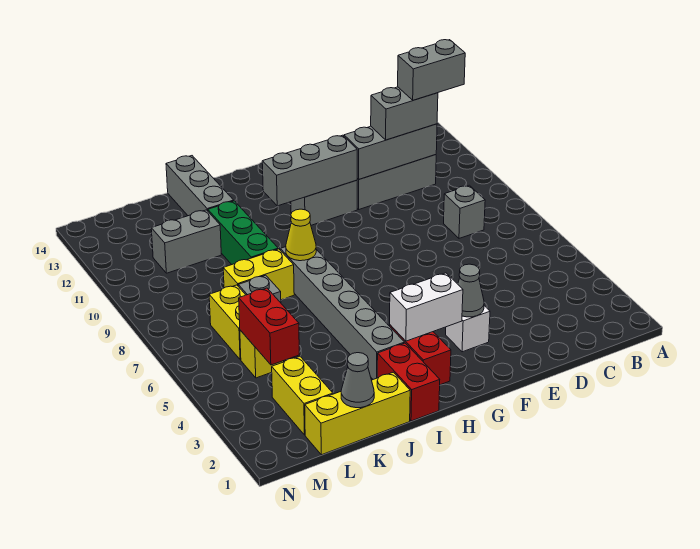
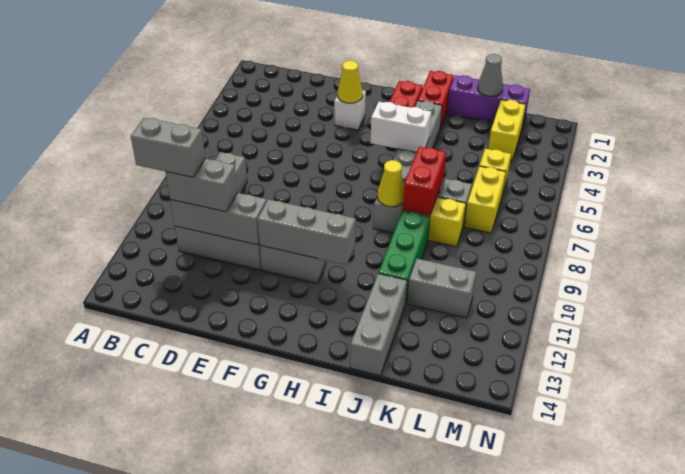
grey cone F3 level 2 -> yellow cone F3 level 2
white brick G3:H3 level 2 -> white brick H5:I5 level 2
yellow brick J1:L1 level 1 -> purple brick J1:L1 level 1
red brick L4:L5 level 2 -> red brick J7:J8 level 2

